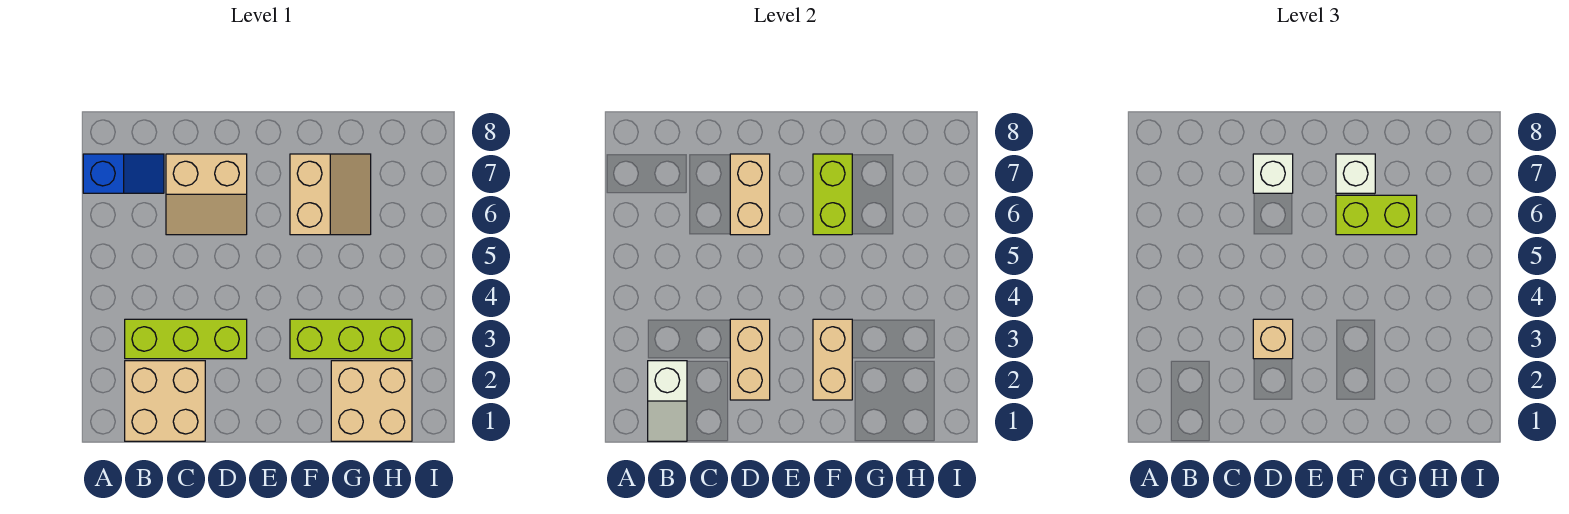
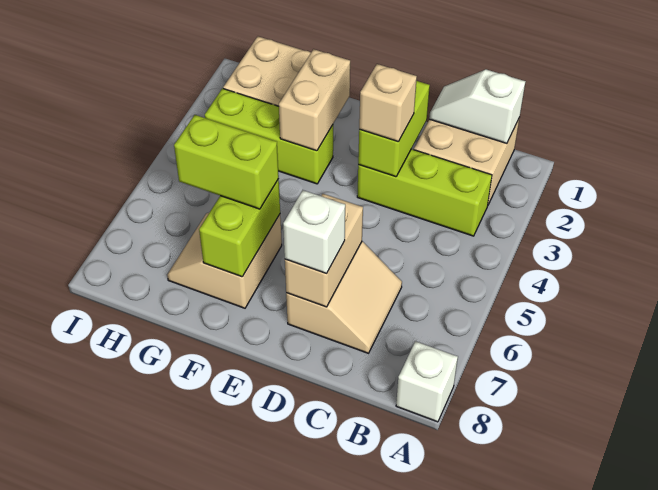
blue slope A7:B7 level 1 top A -> none
white slope B1:B2 level 2 top 2 -> white slope B1:C1 level 2 top B
tan slope C6:D7 level 1 top 7 -> tan slope C6:D7 level 1 top D
tan brick D2:D3 level 2 -> lime brick D2:D3 level 2
white brick F7 level 3 -> white brick A8 level 1

